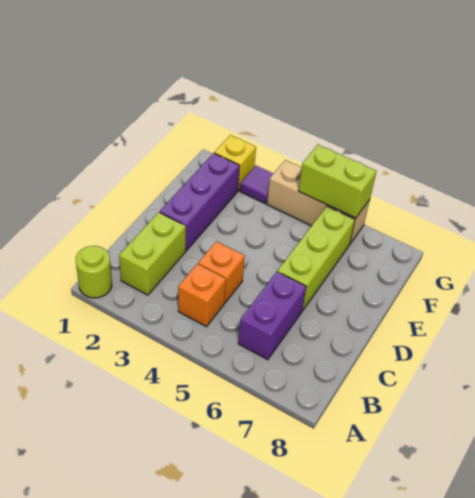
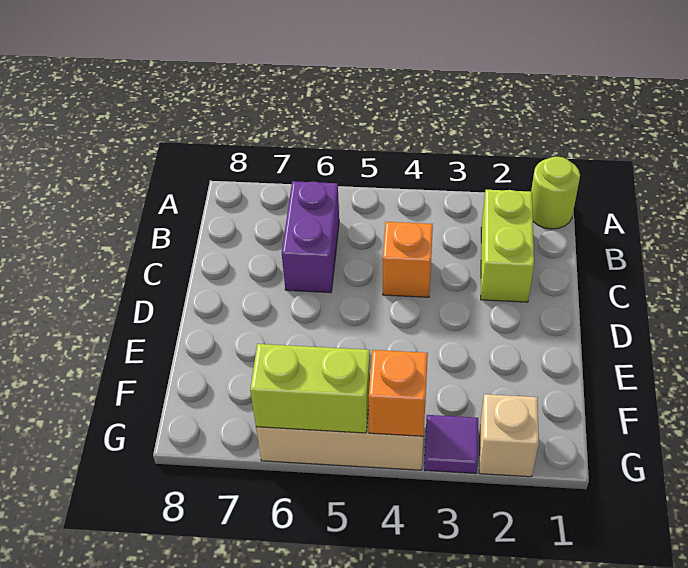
orange brick B4 level 1 -> orange brick G4 level 2
purple brick D2:F2 level 1 -> none
lime brick D6:F6 level 1 -> none
yellow brick G2 level 1 -> tan brick G2 level 1

